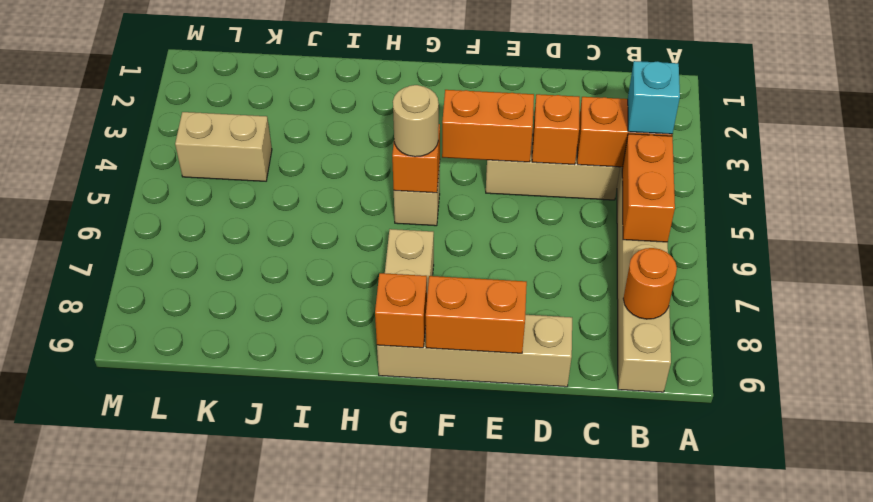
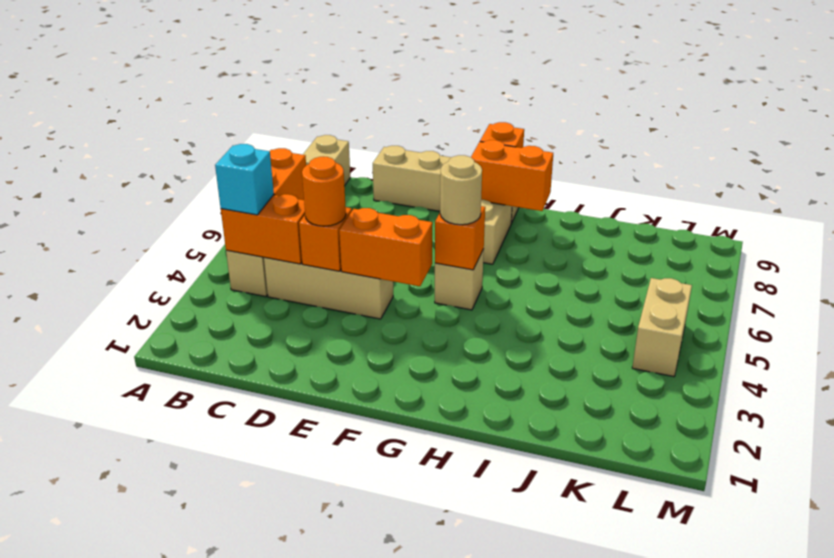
orange round brick B8 level 2 -> orange round brick D4 level 3
orange brick E9:F9 level 2 -> orange brick G8:H8 level 2
tan brick K4:L4 level 1 -> tan brick L4:L5 level 1

